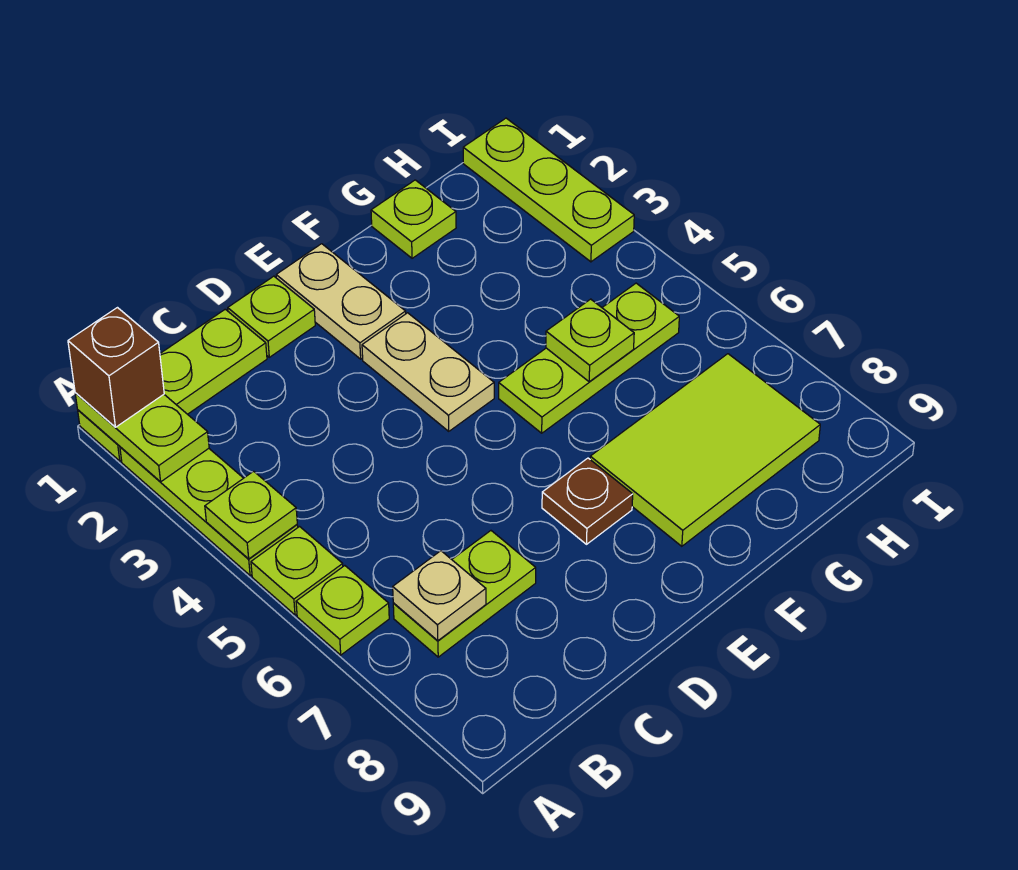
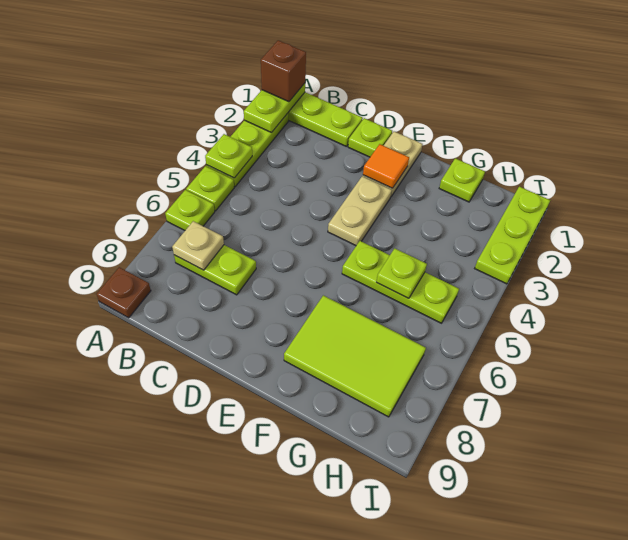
none -> orange tile E2 level 2
brown plate E7 level 1 -> brown plate A9 level 1

